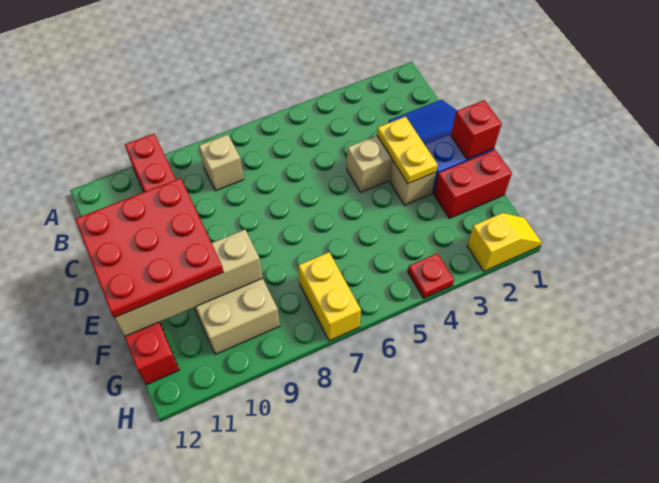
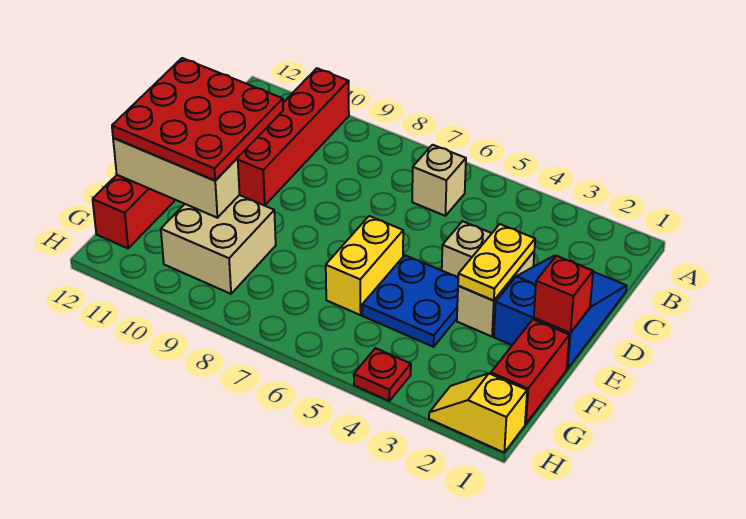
tan brick B8 level 1 -> tan brick B6 level 1
none -> blue plate E4:F5 level 1
red brick F1:F2 level 1 -> red brick F1:G1 level 1
tan brick F9:F12 level 2 -> tan brick F10:F12 level 2
yellow brick G7:H7 level 1 -> yellow brick E6:F6 level 1
yellow slope H1:H2 level 1 top 2 -> yellow slope H1:H2 level 1 top 1

